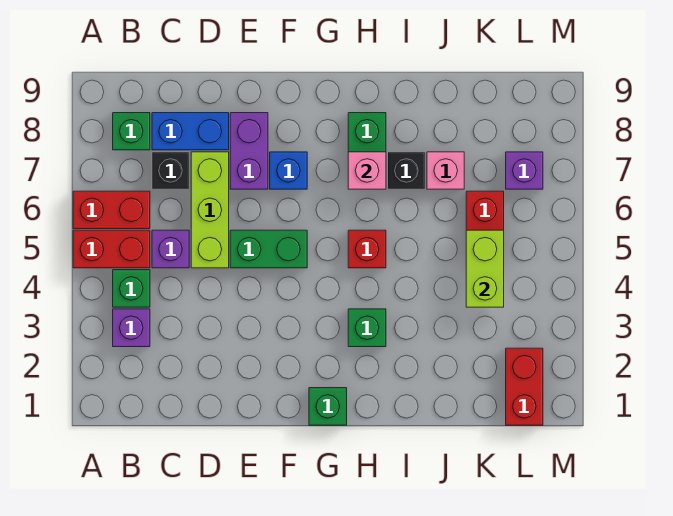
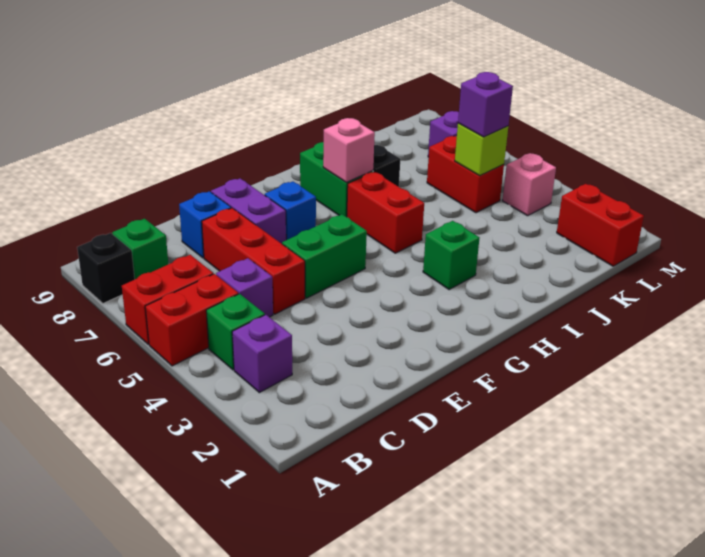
black brick C7 level 1 -> black brick A8 level 1
blue brick C8:D8 level 1 -> blue brick D8 level 1
lime brick D5:D7 level 1 -> red brick D5:D7 level 1
green brick G1 level 1 -> none
red brick H5 level 1 -> red brick H5:H6 level 1
pink brick J7 level 1 -> pink brick L4 level 1
lime brick K4:K5 level 2 -> lime brick K5 level 2
none -> purple brick K5 level 3

